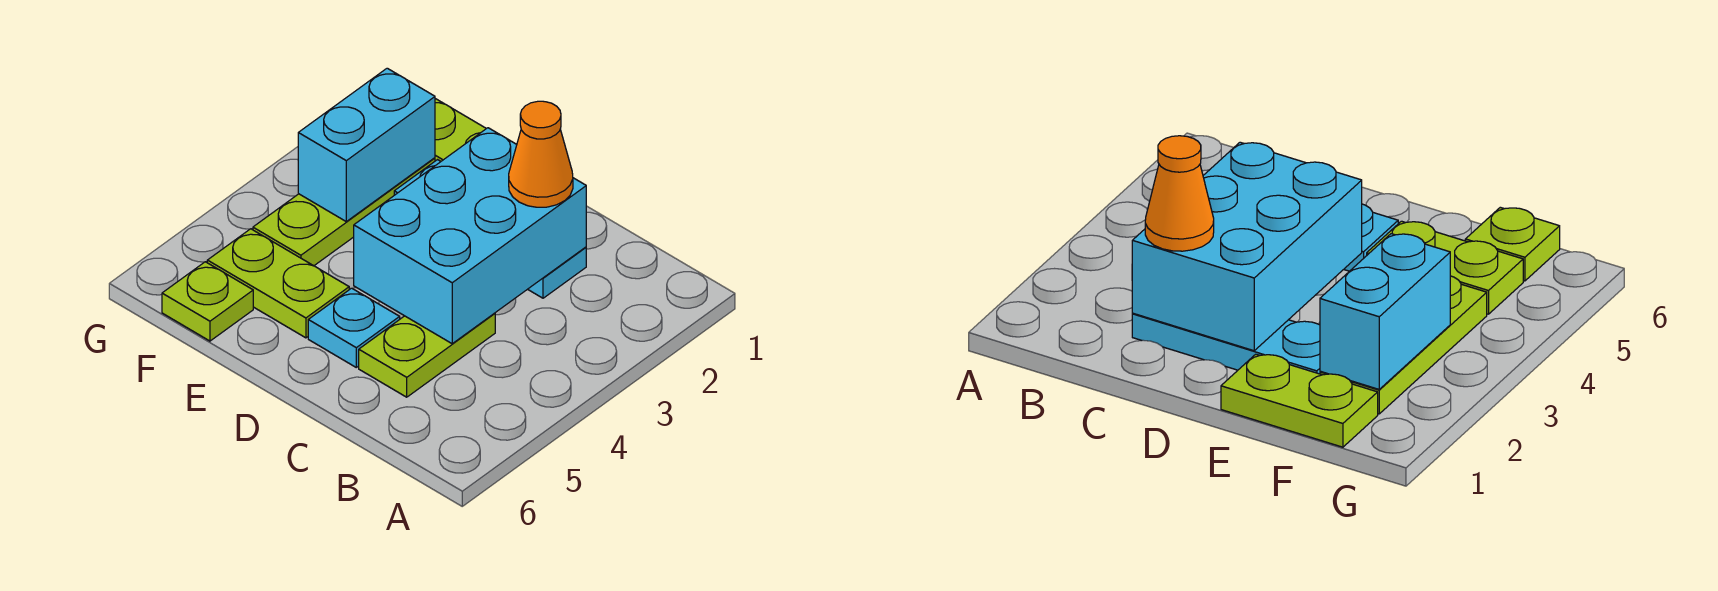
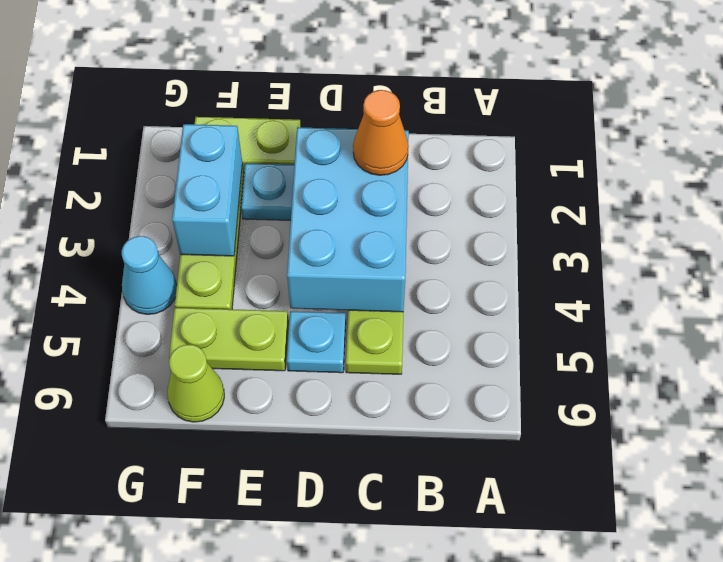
lime plate F6 level 1 -> lime cone F6 level 1
none -> cyan cone G4 level 1

